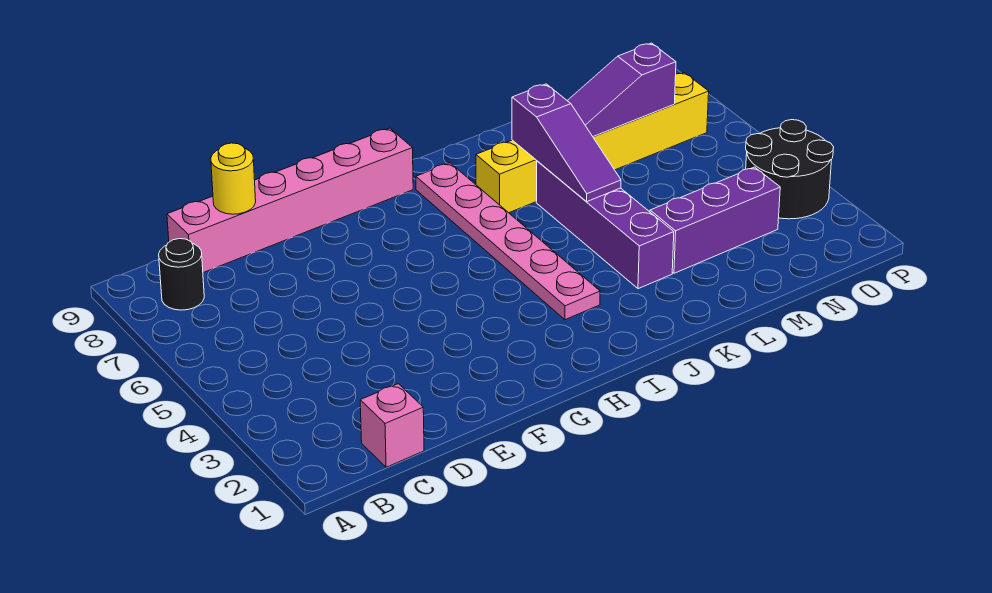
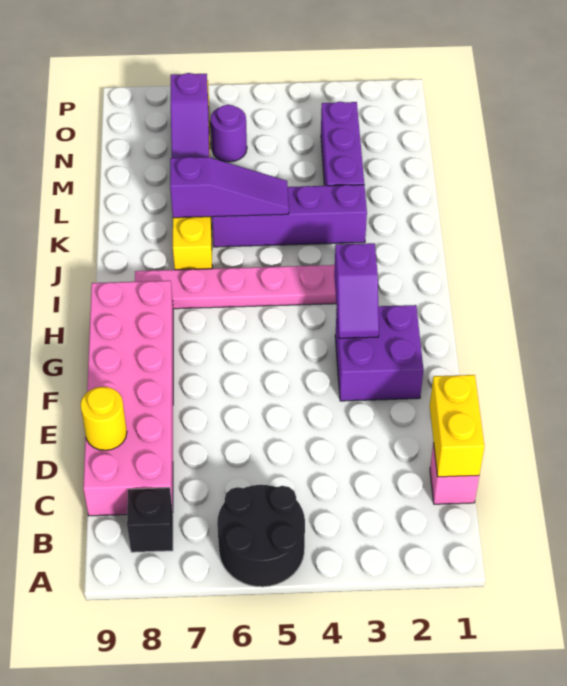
black round brick B8 level 1 -> black brick B8 level 1
none -> yellow brick C1:D1 level 2
pink brick C9:H9 level 1 -> pink brick C8:H9 level 1
none -> purple brick F2:G3 level 1
none -> purple slope G3:H3 level 2 top H
none -> purple round brick N6 level 1
black round brick O3:P4 level 1 -> black round brick A5:B6 level 1

